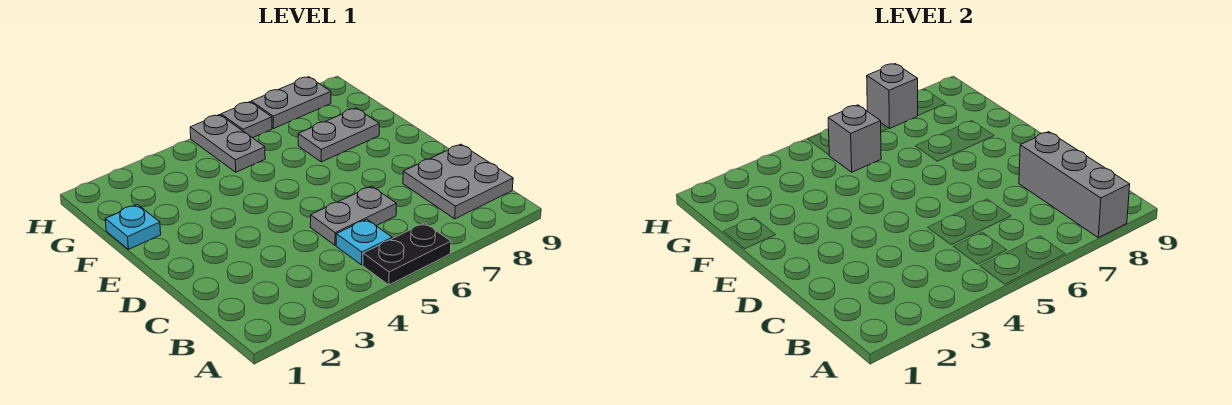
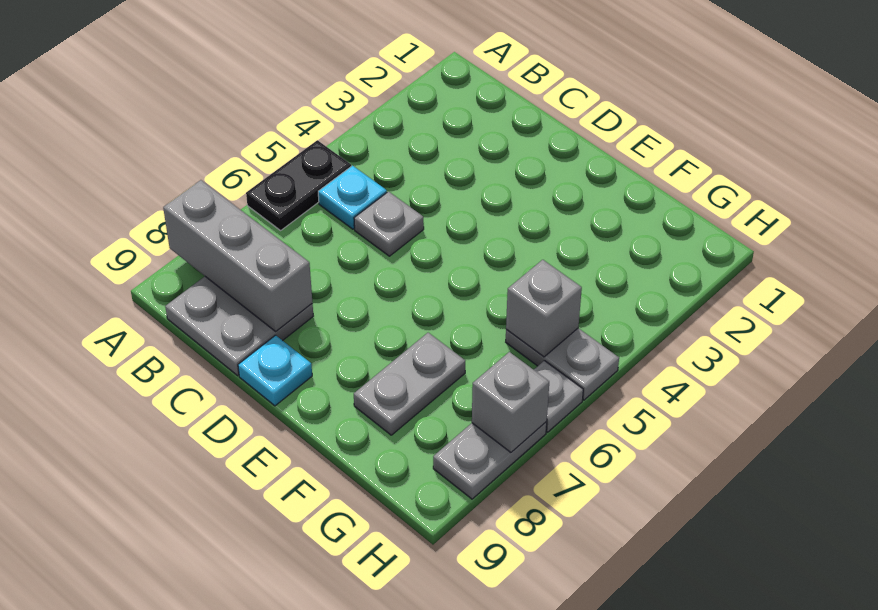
grey plate C5:C6 level 1 -> grey plate C5 level 1
cyan plate F1 level 1 -> cyan plate D9 level 1

